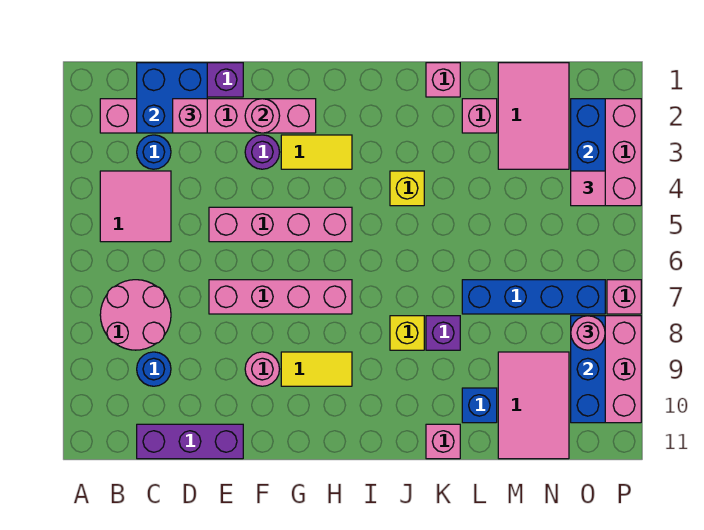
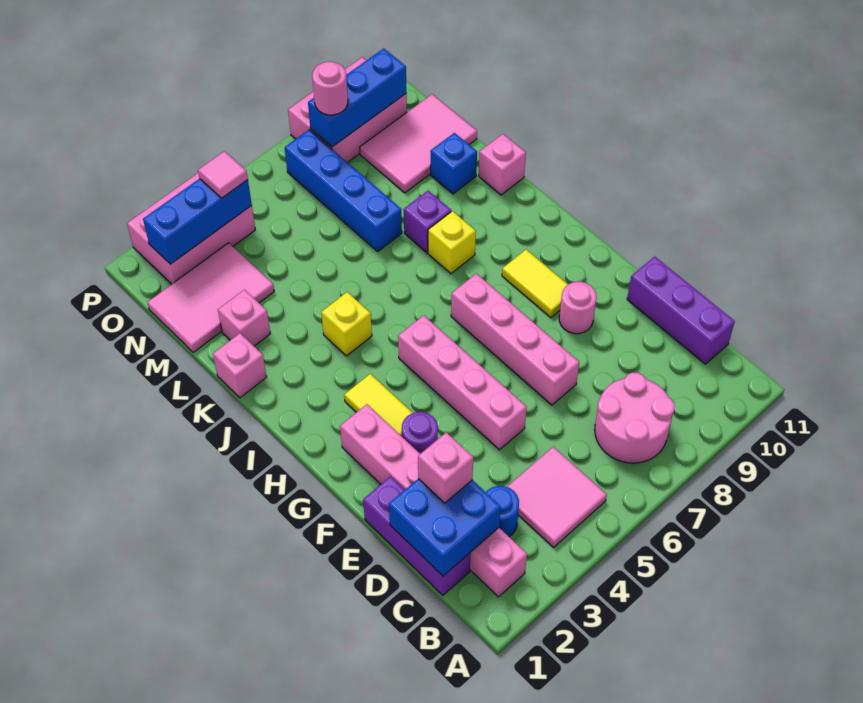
blue round brick C9 level 1 -> none
pink round brick F2 level 2 -> none
pink brick P7 level 1 -> none

